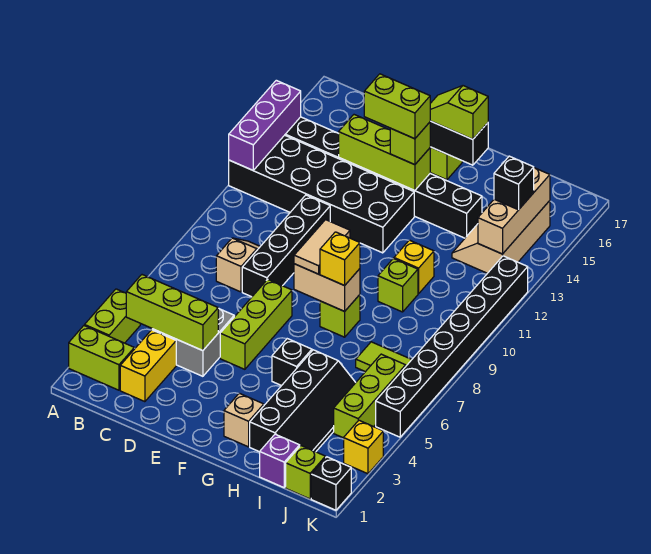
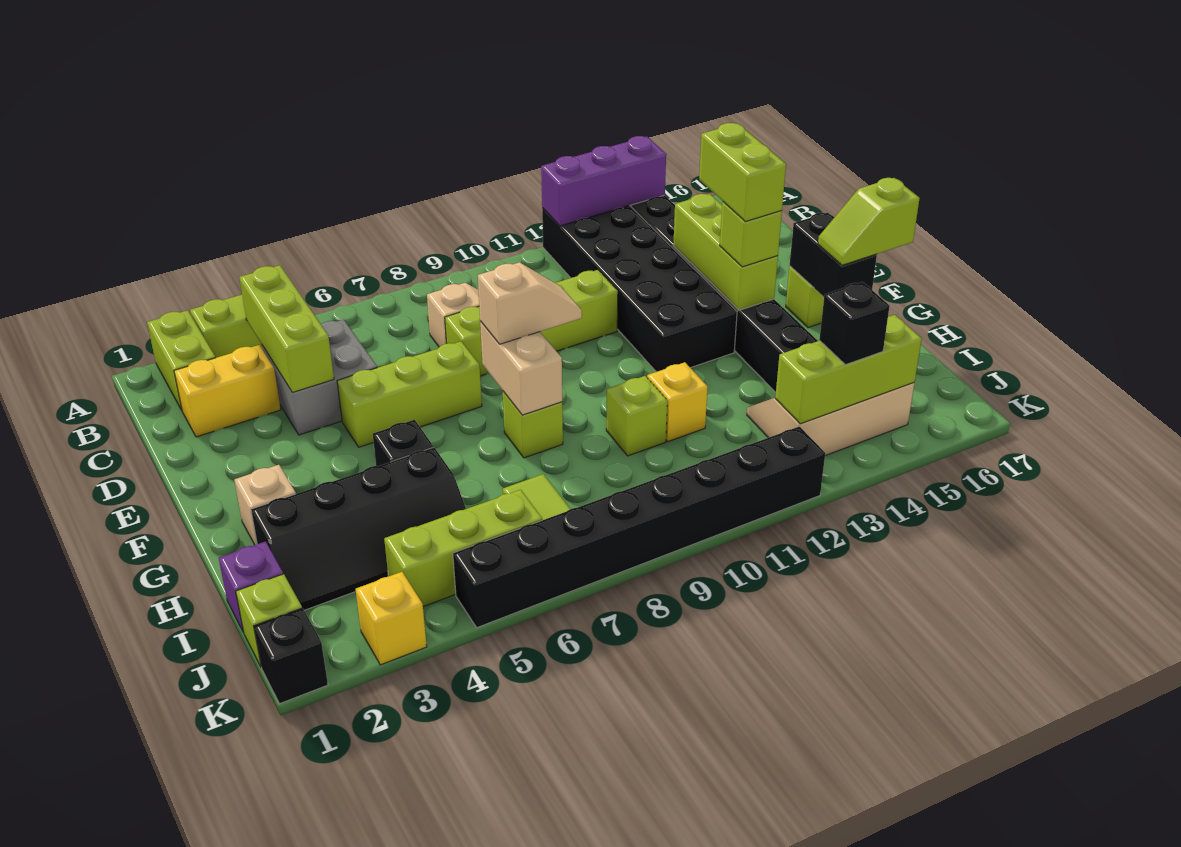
black brick D8:D11 level 1 -> lime brick D8:D11 level 1
tan tile F8:F9 level 3 -> tan slope F8:F9 level 3 top 8
lime slope F16:G16 level 3 top G -> lime slope G16:G17 level 3 top 17
yellow brick G8 level 3 -> none
tan brick J13:J15 level 2 -> lime brick J13:J15 level 2

